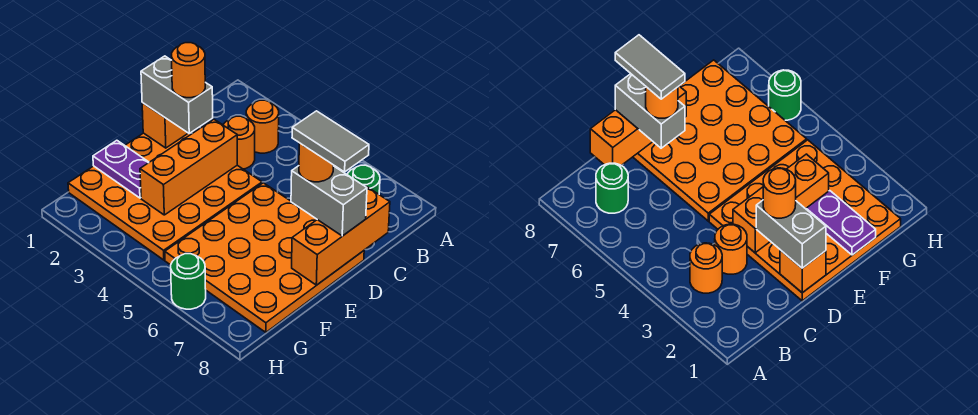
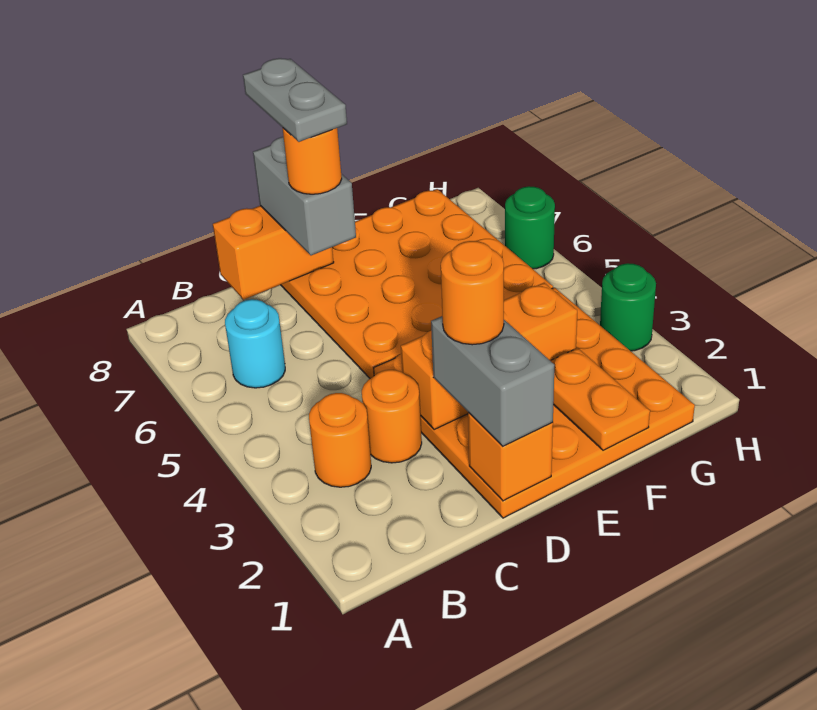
none -> cyan round brick B6 level 1
green round brick B7 level 1 -> green round brick H3 level 1
orange brick C8:E8 level 2 -> orange brick C8:D8 level 2
grey tile D7:D8 level 5 -> grey plate D7:D8 level 5
purple plate F1:F2 level 2 -> orange plate F1:F2 level 2

